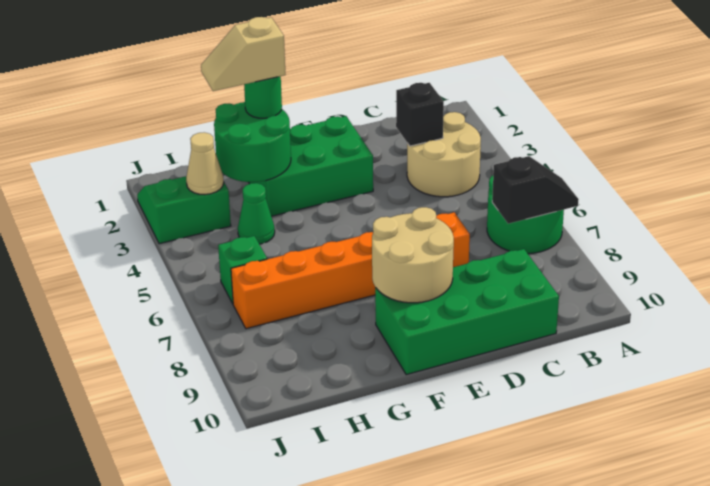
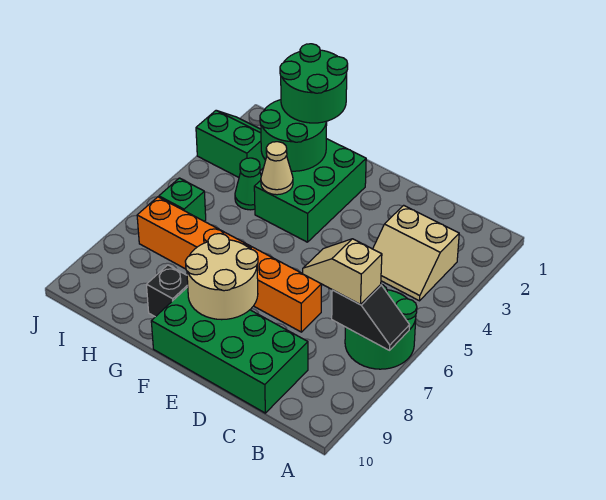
tan round brick B3:C4 level 1 -> tan slope B3:C4 level 1 top 3
black brick C3 level 2 -> black brick G9 level 1
green brick E2:G3 level 1 -> green brick F2:G4 level 1
green round brick G2 level 3 -> green round brick G1:H2 level 3
tan slope G2:H2 level 4 top G -> tan slope B7:C7 level 3 top B
tan cone I3 level 2 -> tan cone G4 level 2

